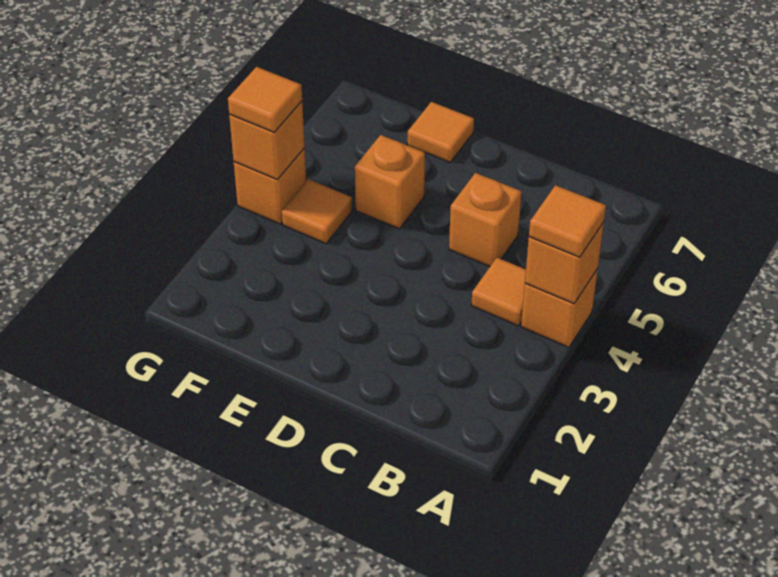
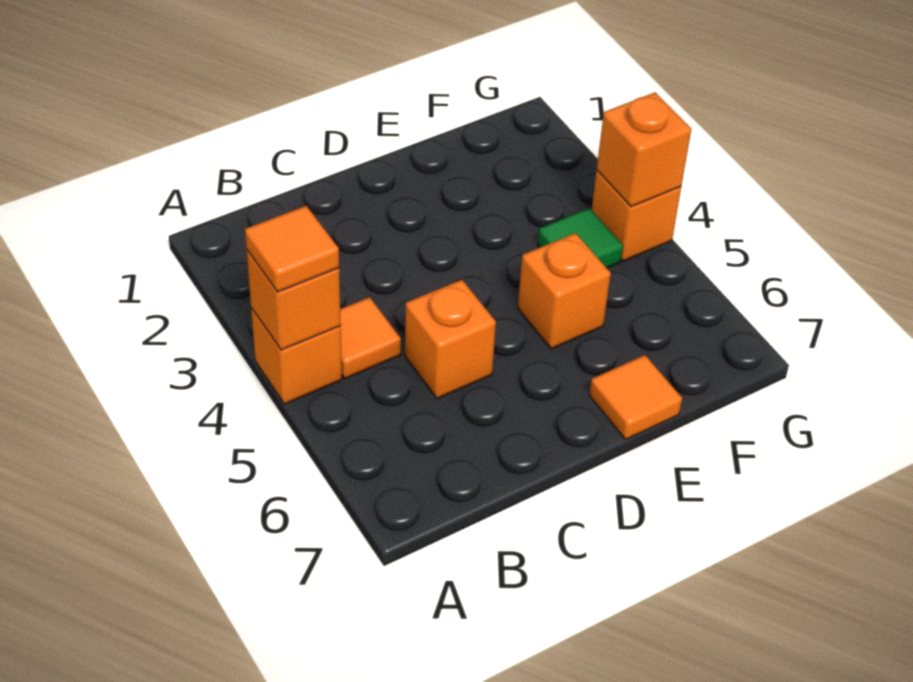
orange tile F4 level 1 -> green tile F4 level 1
orange tile G4 level 3 -> none

